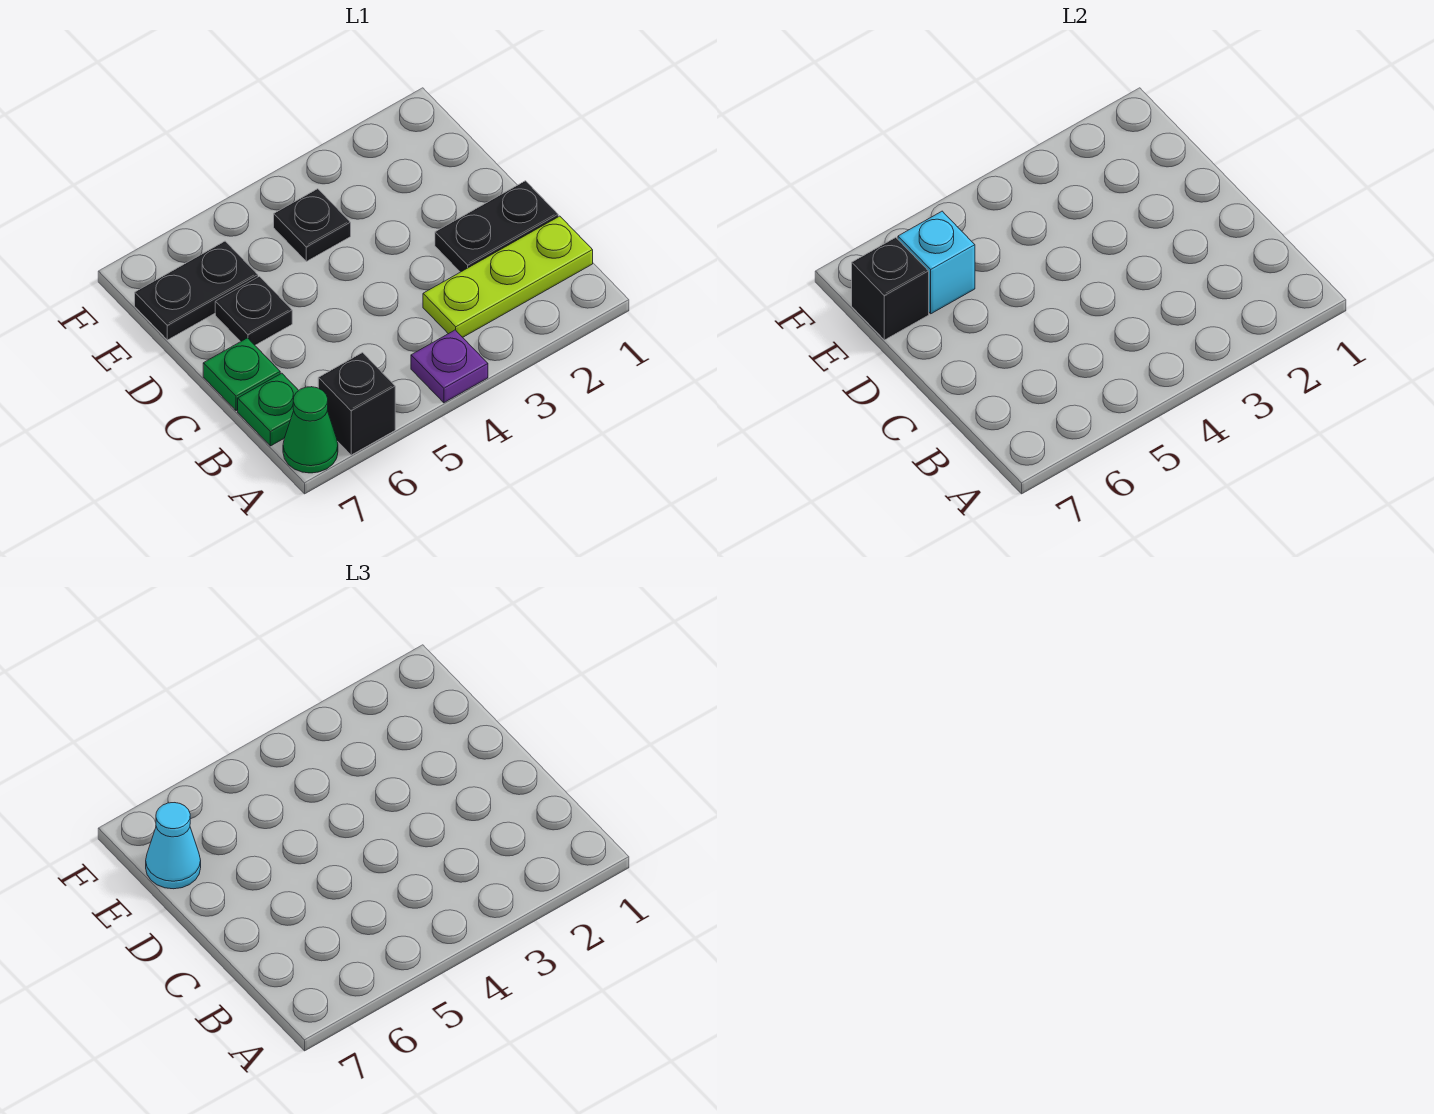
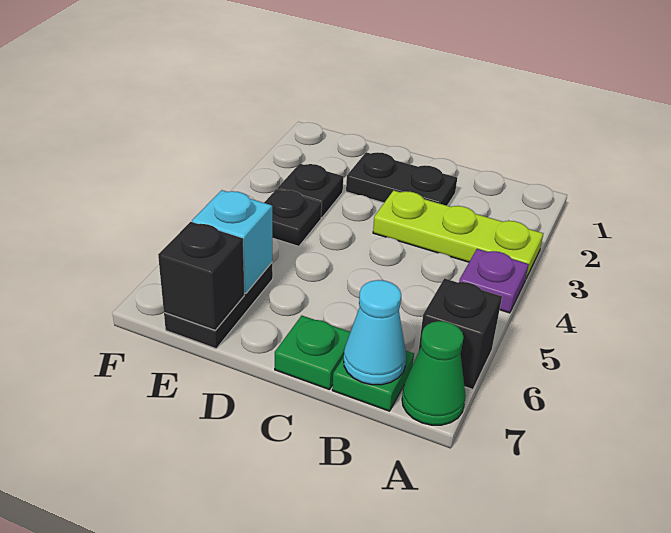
lime plate B1:B3 level 1 -> lime plate A3:C3 level 1
black plate C1:C2 level 1 -> black plate C2:D2 level 1
black plate D6 level 1 -> black plate E3 level 1
cyan cone E7 level 3 -> cyan cone B7 level 2

